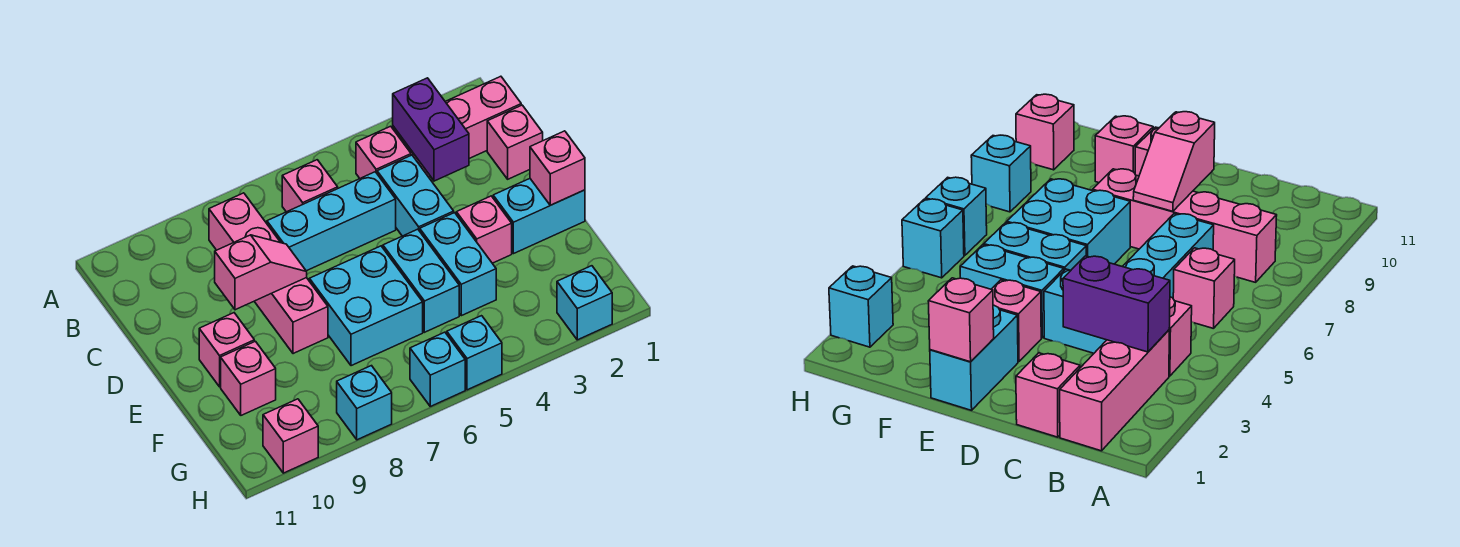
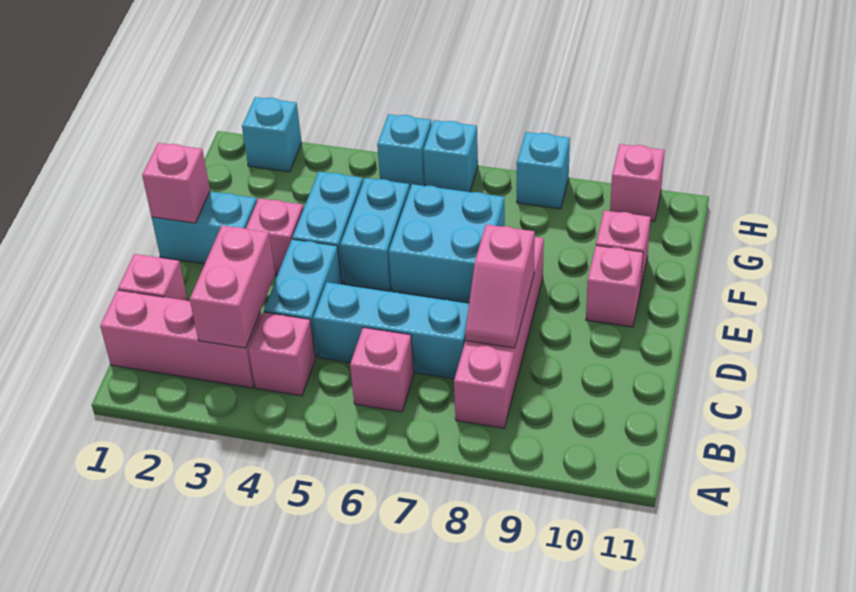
purple brick B3:C3 level 2 -> pink brick B3:C3 level 2
pink slope D8:D9 level 2 top 9 -> pink slope C8:D8 level 2 top D

